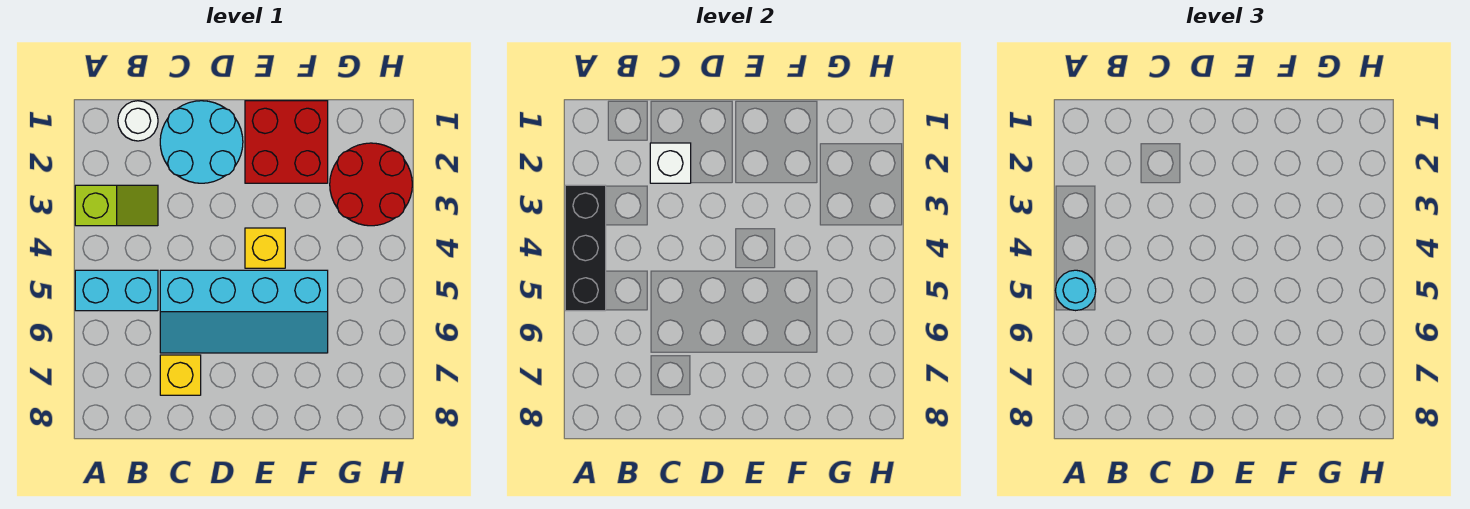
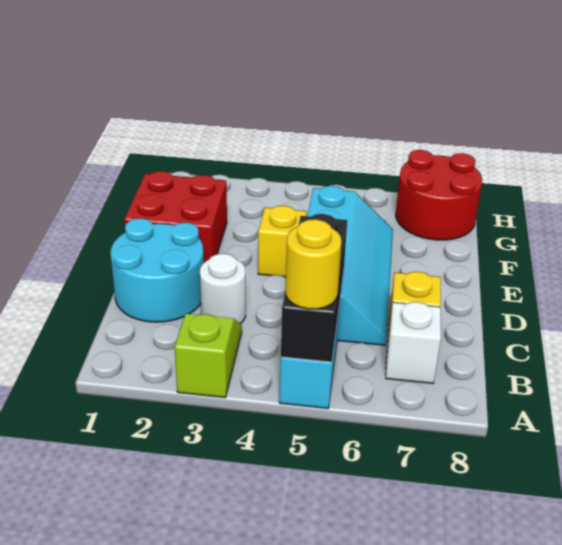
black brick A3:A5 level 2 -> black brick A5:C5 level 2
cyan round brick A5 level 3 -> yellow round brick A5 level 3
white round brick B1 level 1 -> white round brick C3 level 1
white brick C2 level 2 -> white brick B7 level 1
red round brick G2:H3 level 1 -> red round brick G7:H8 level 1

